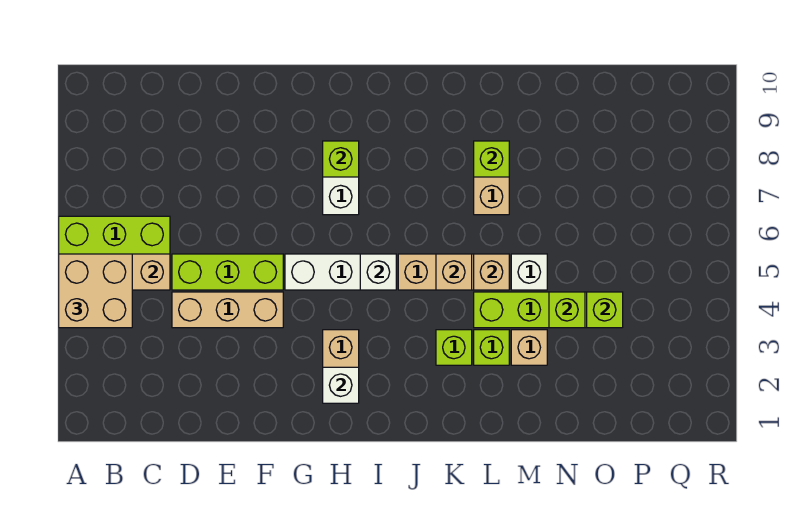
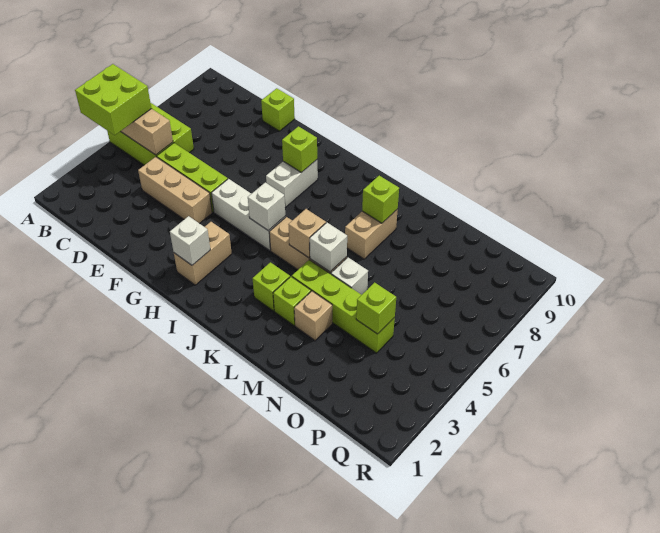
tan brick A4:B5 level 3 -> lime brick A4:B5 level 3
tan brick L5 level 2 -> white brick L5 level 2
lime brick N4 level 2 -> lime brick E10 level 1

